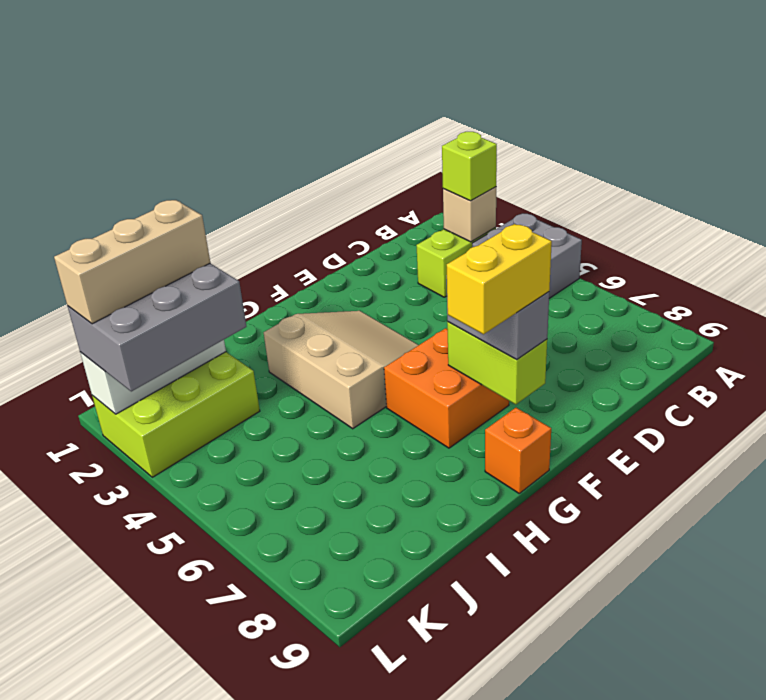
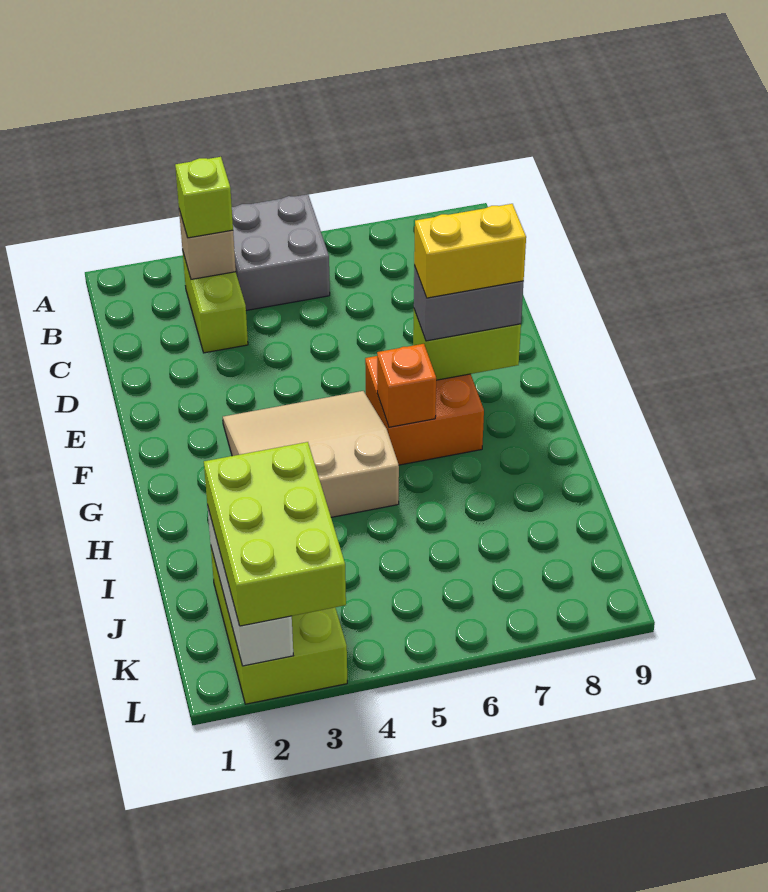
yellow brick F8:G8 level 4 -> yellow brick F7:F8 level 4
orange brick G9 level 1 -> orange brick G6 level 2
grey brick J2:L3 level 3 -> lime brick J2:L3 level 3
tan brick J2:L2 level 4 -> none

